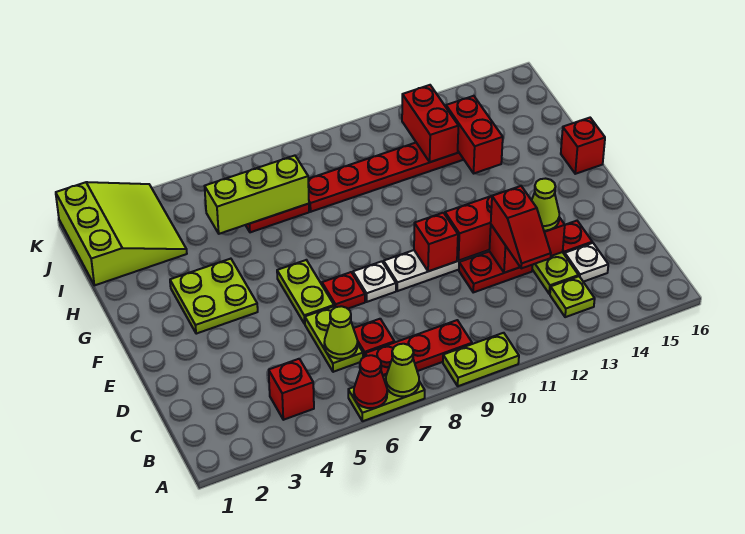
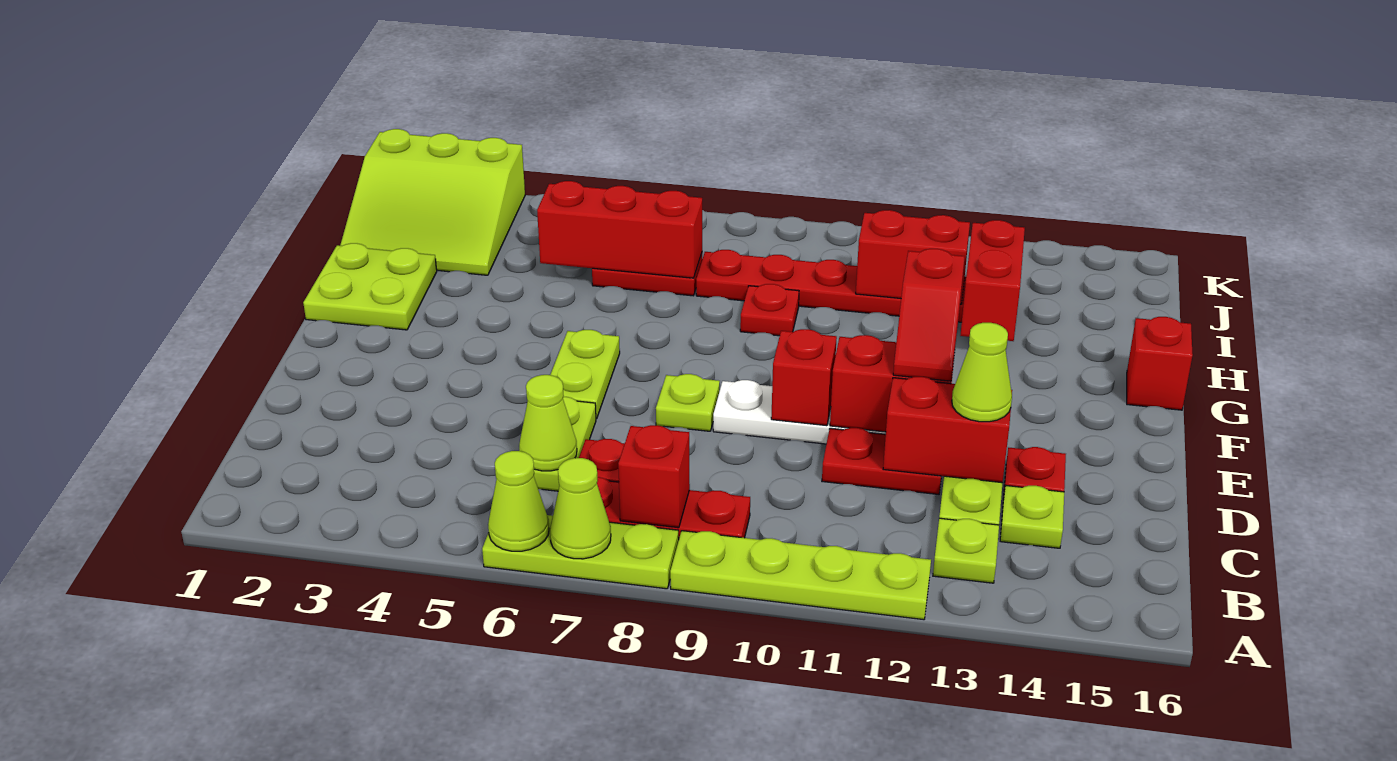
lime plate A6:A7 level 1 -> lime plate A6:A8 level 1
red cone A6 level 2 -> lime cone A6 level 2
lime plate A9:A10 level 1 -> lime plate A9:A12 level 1
red brick B4 level 1 -> red brick B8 level 2
red slope C12:D12 level 3 top D -> red slope E12:F12 level 3 top F
white plate C14 level 1 -> lime plate C14 level 1
red plate E7 level 1 -> red plate H9 level 1
white plate E8 level 1 -> lime plate E8 level 1
lime plate F3:G4 level 1 -> lime plate G1:H2 level 1
lime slope I1:K3 level 1 top 1 -> lime slope I1:K3 level 1 top K
lime brick I5:I7 level 2 -> red brick I5:I7 level 2
red brick I12:J12 level 2 -> red brick I11:I12 level 2

